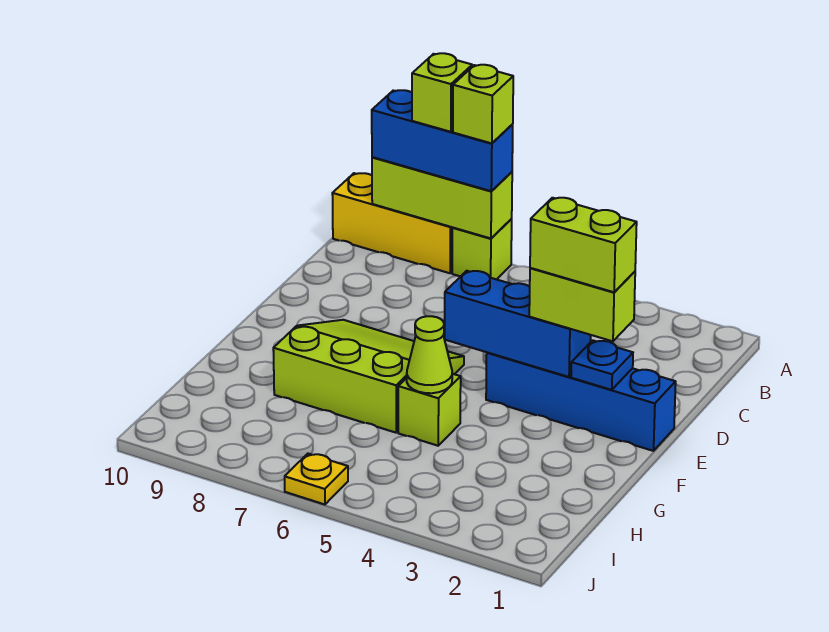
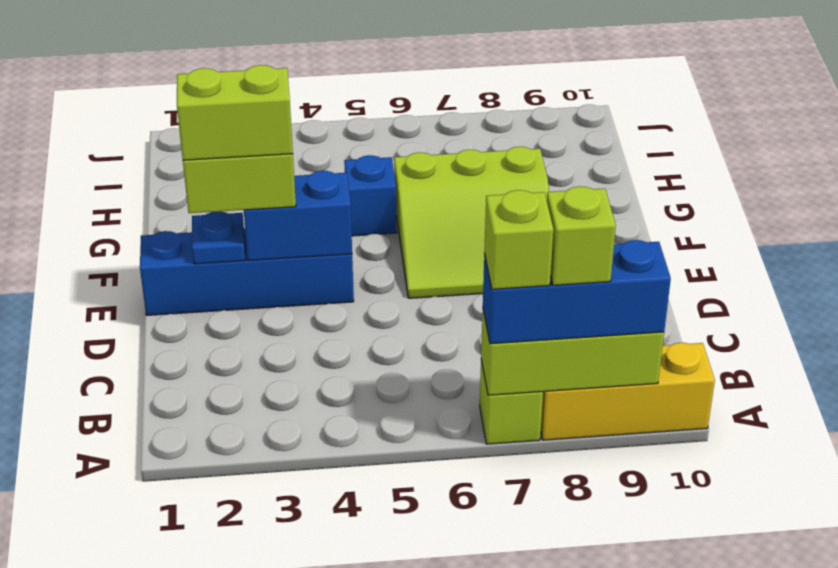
blue brick E3:E5 level 2 -> blue brick E3:E4 level 2
lime brick G5 level 1 -> blue brick G5 level 1
lime cone G5 level 2 -> none
yellow plate J6 level 1 -> none

